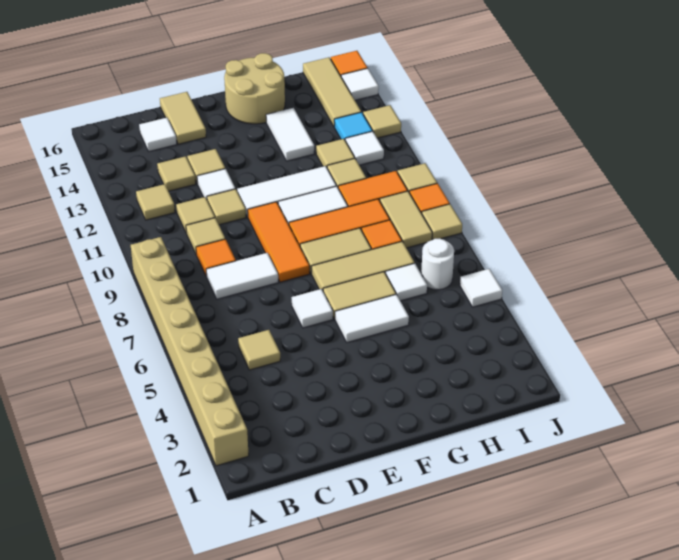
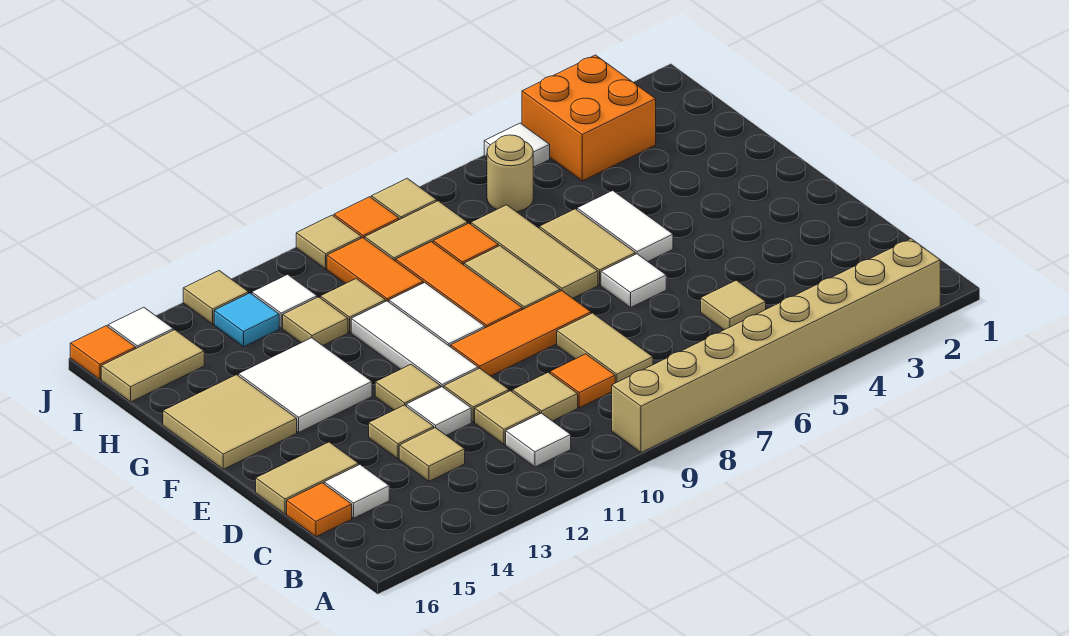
tan tile B12 level 1 -> tan tile E12 level 1
white tile C8:D8 level 1 -> tan tile C8:D8 level 1
none -> orange tile C16 level 1
tan round brick F15:G16 level 1 -> tan tile F15:G16 level 1
white tile G13:G14 level 1 -> white tile F13:G14 level 1
white tile H6 level 1 -> white tile B11 level 1
none -> orange brick I3:J4 level 1
white round brick I6 level 1 -> tan round brick I6 level 1
tan tile I14:I16 level 1 -> tan tile I15:I16 level 1

